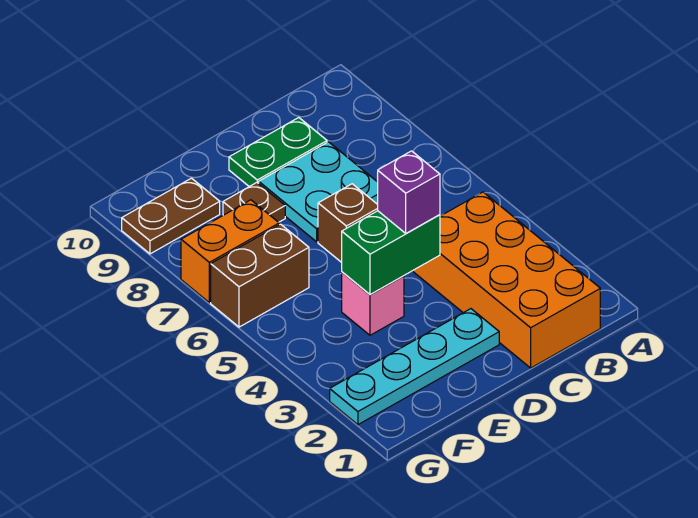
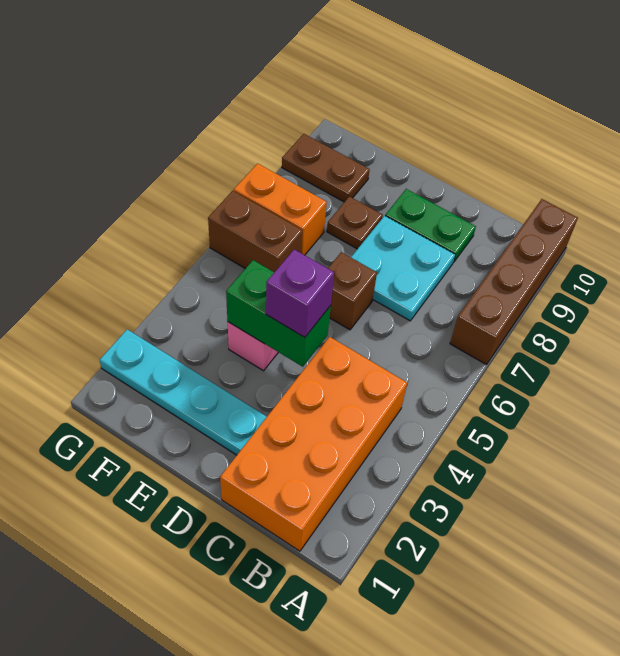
none -> brown brick A7:A10 level 1

